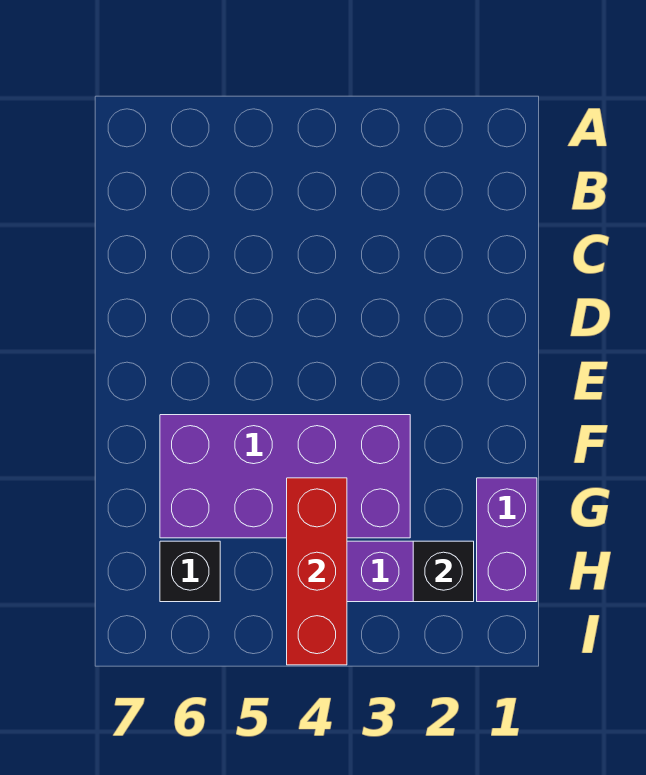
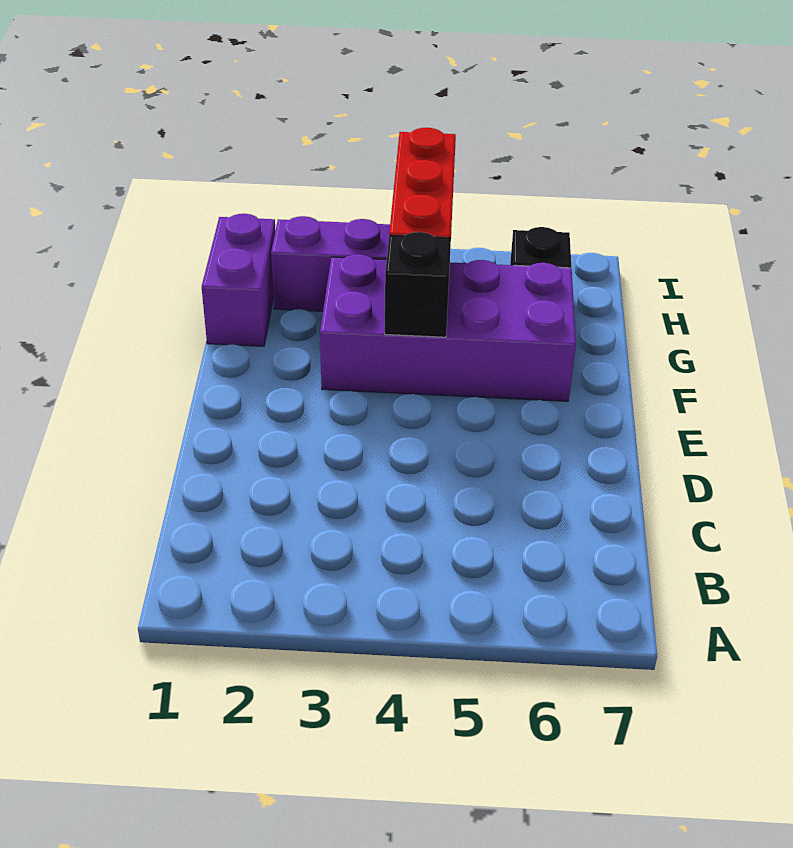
black brick H2 level 2 -> black brick F4 level 2

